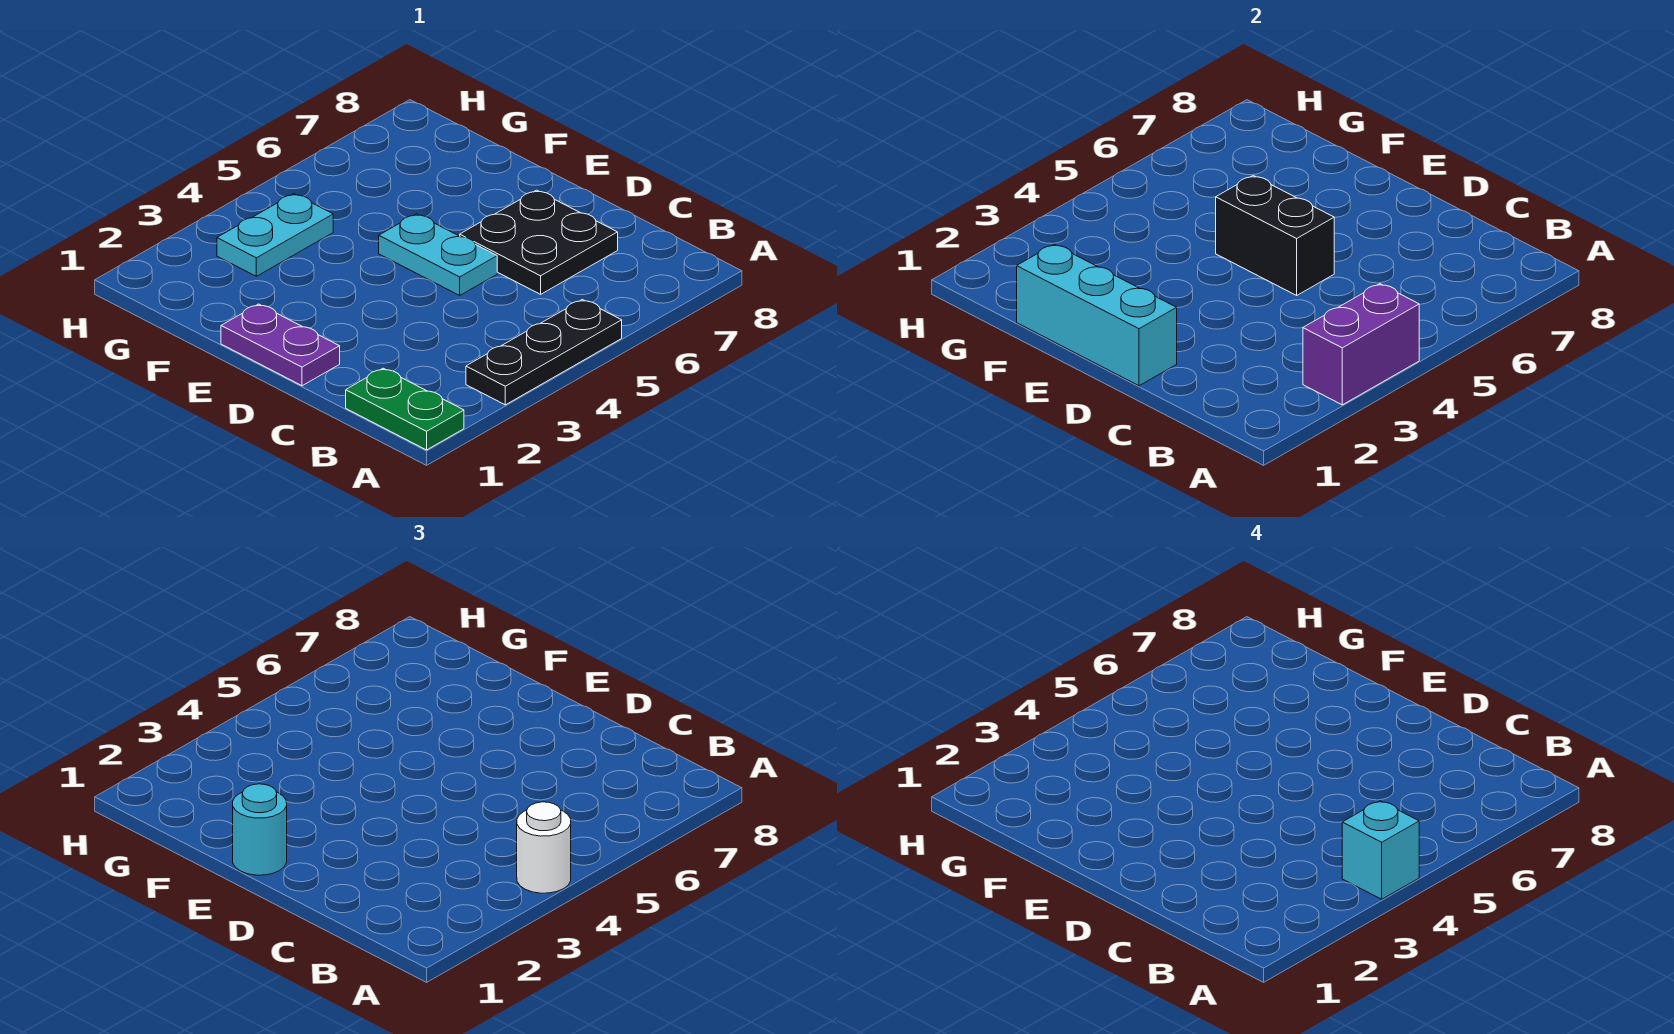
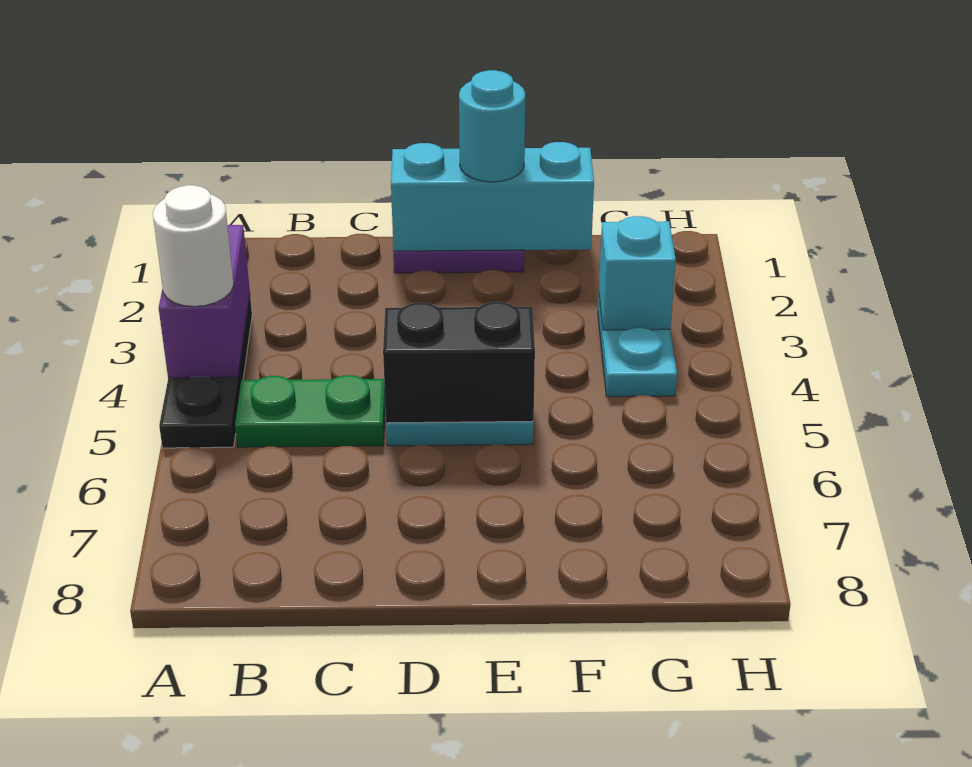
green plate A1:B1 level 1 -> green plate B5:C5 level 1
cyan brick A4 level 4 -> cyan brick G3 level 2
black plate C6:D7 level 1 -> none

